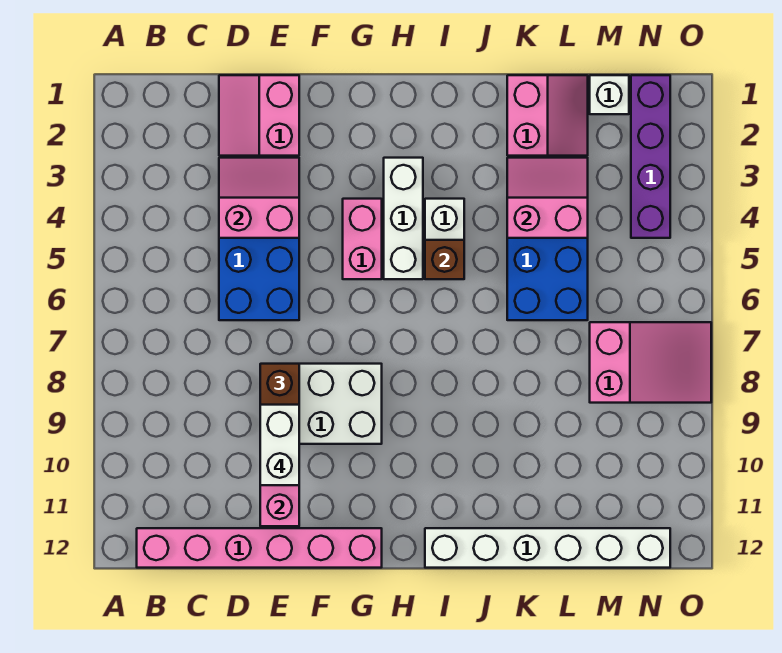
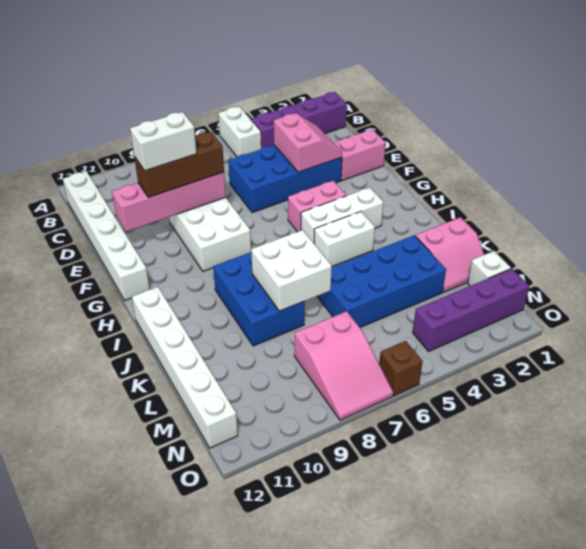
none -> white brick A5:B5 level 1
none -> purple brick B1:B4 level 1
pink brick B12:G12 level 1 -> white brick B12:G12 level 1
brown brick I5 level 2 -> brown brick O6 level 1
none -> blue brick I8:K9 level 1
none -> white brick J7:K8 level 2
pink slope K3:L4 level 2 top 4 -> none

